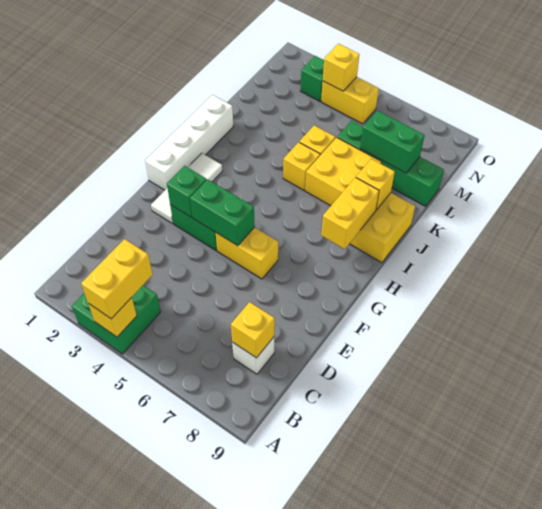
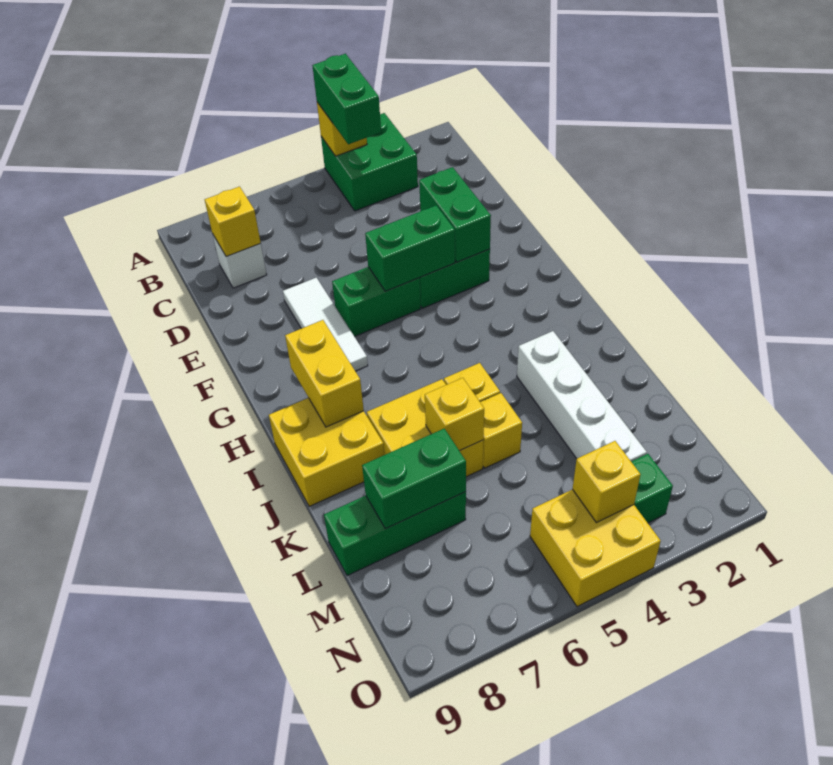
yellow brick A4:B4 level 3 -> green brick A4:B4 level 3
white tile F2:H2 level 1 -> white tile E7:G7 level 1
green brick F3 level 2 -> green brick E3:F3 level 2
yellow brick F5:F6 level 1 -> green brick F5:F6 level 1
white brick G1:J1 level 1 -> white brick J3:M3 level 1
yellow brick J8 level 2 -> yellow brick K6 level 2
green brick L6:L9 level 1 -> green brick L7:L9 level 1
yellow brick N4:N5 level 1 -> yellow brick N4:O5 level 1

